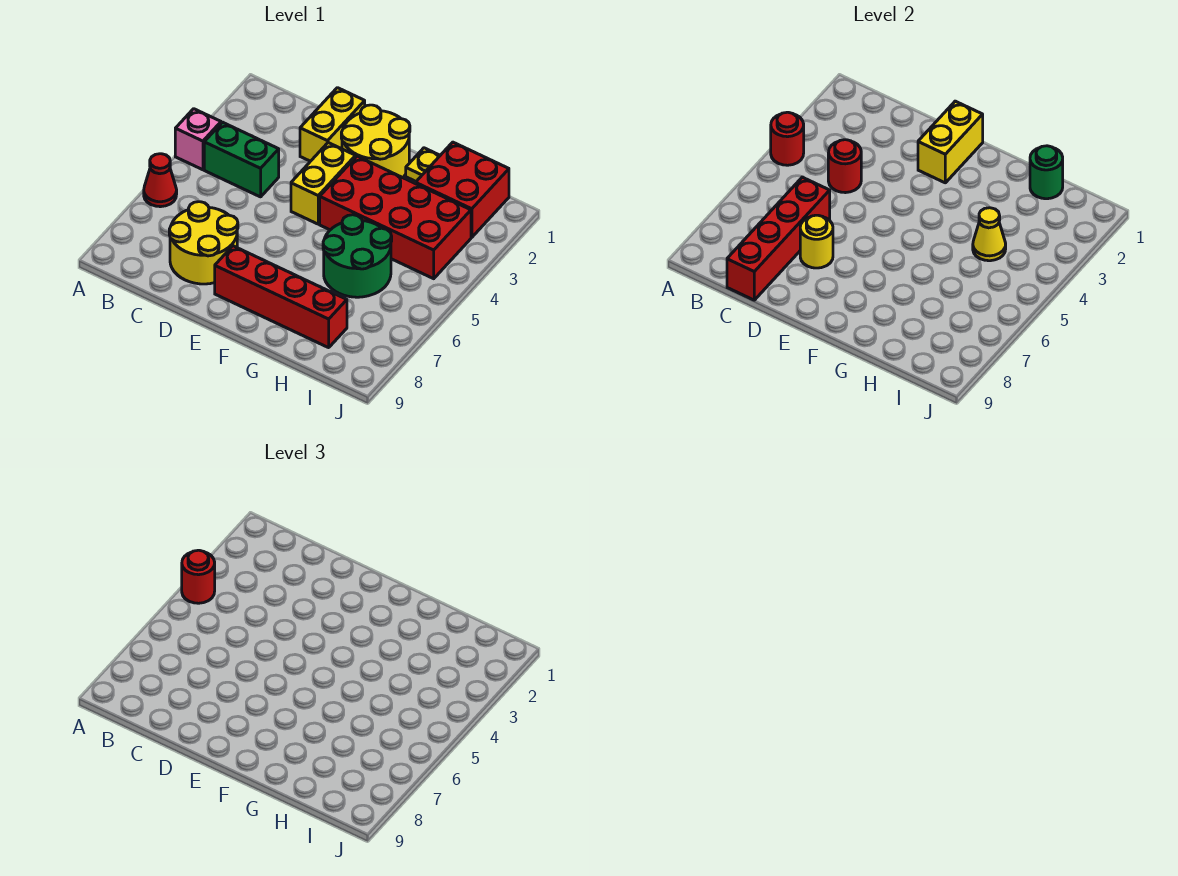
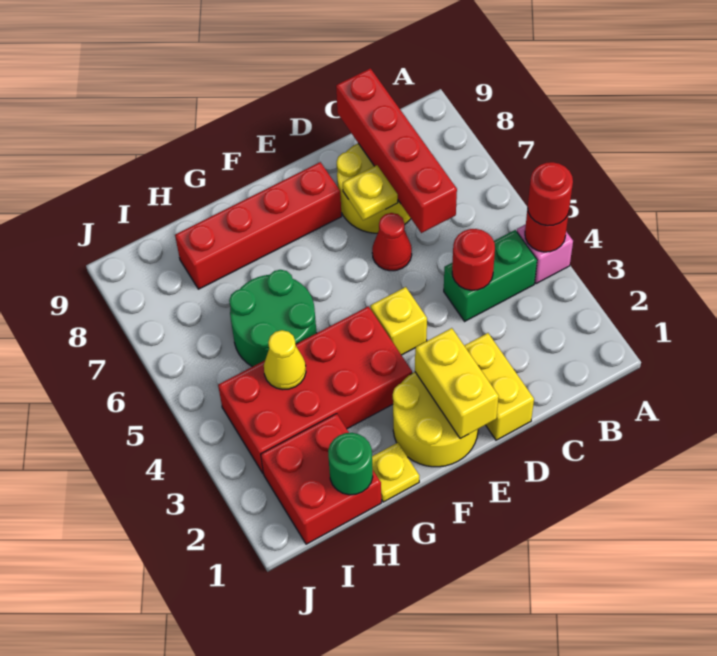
red cone A6 level 1 -> red cone D6 level 1
yellow round brick D7 level 2 -> yellow plate D7 level 2
yellow brick E3:E4 level 1 -> yellow brick E4 level 1

